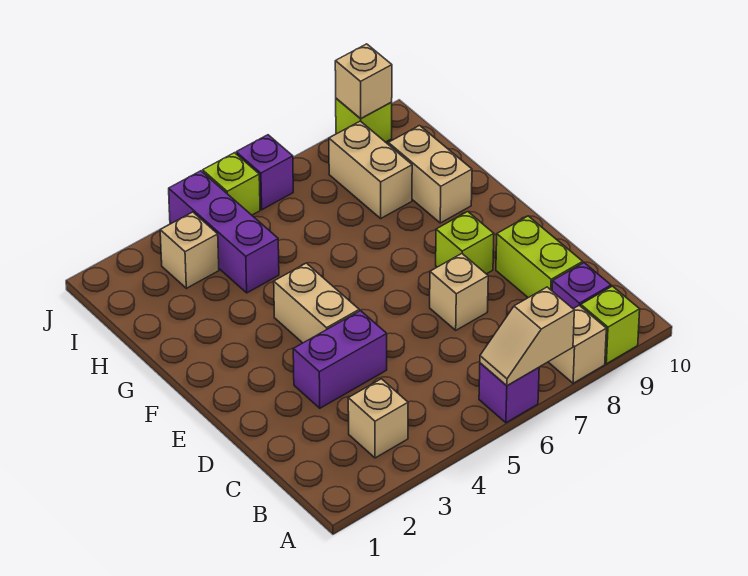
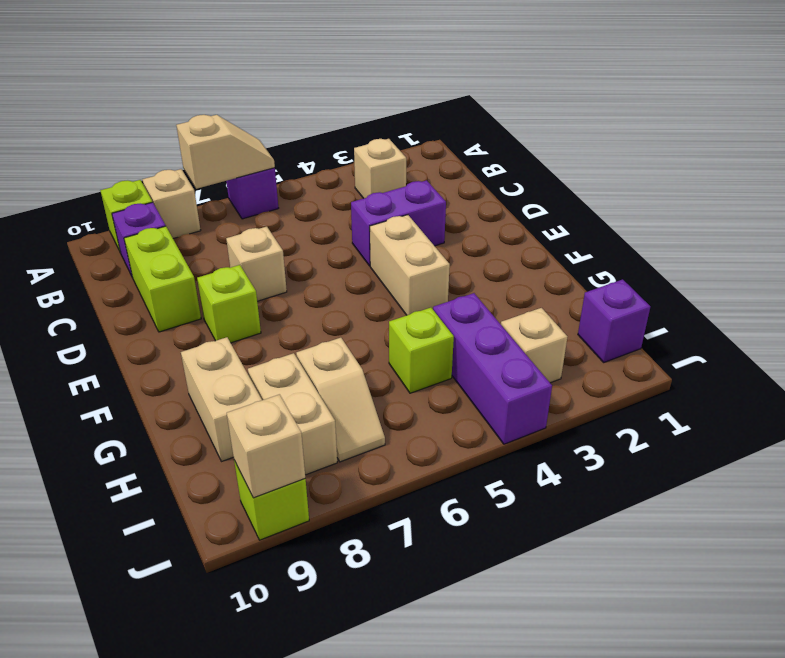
none -> tan slope H7:I7 level 1 top H
lime brick J5 level 1 -> lime brick H5 level 1
purple brick J6 level 1 -> purple brick I1 level 1

